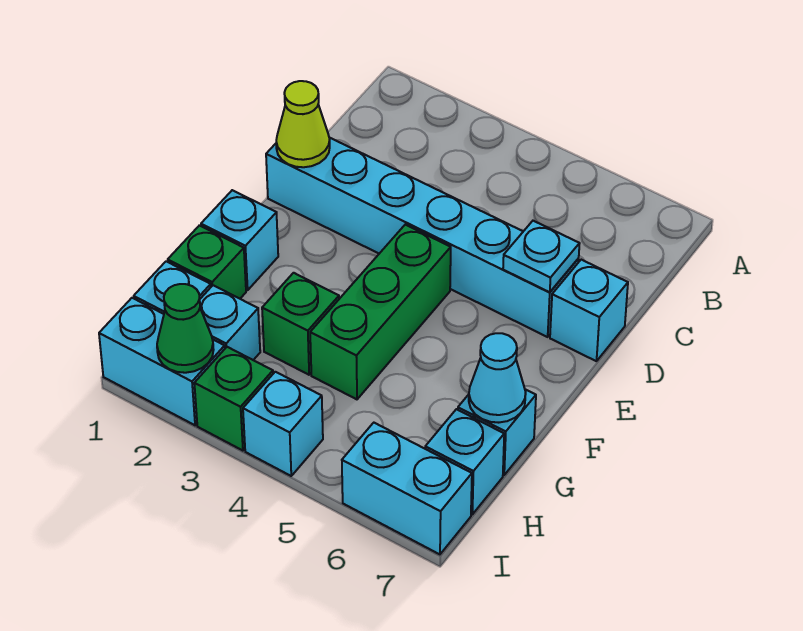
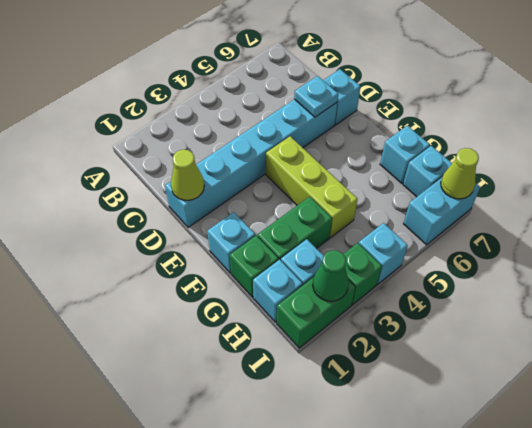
green brick E4:G4 level 1 -> lime brick E4:G4 level 1
green brick G3 level 1 -> green brick G2:G3 level 1
cyan cone G7 level 2 -> none
cyan brick I1:I2 level 1 -> green brick I1:I2 level 1
none -> lime cone I7 level 2

